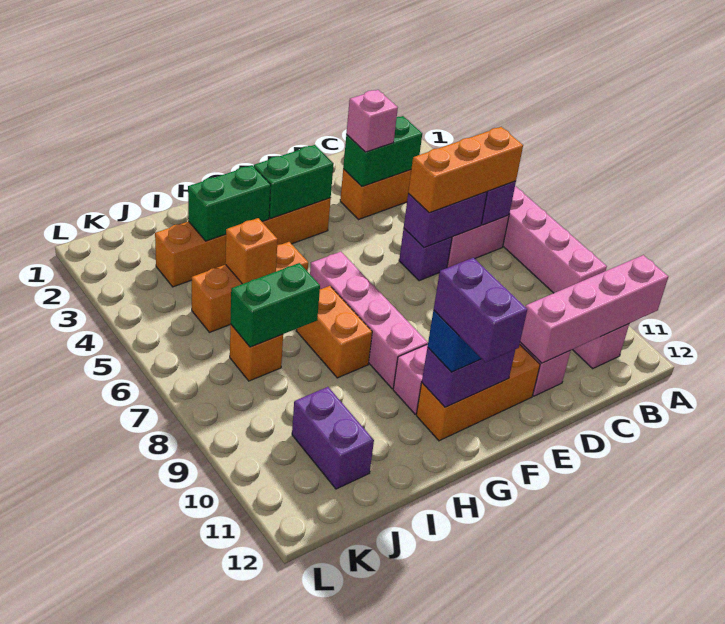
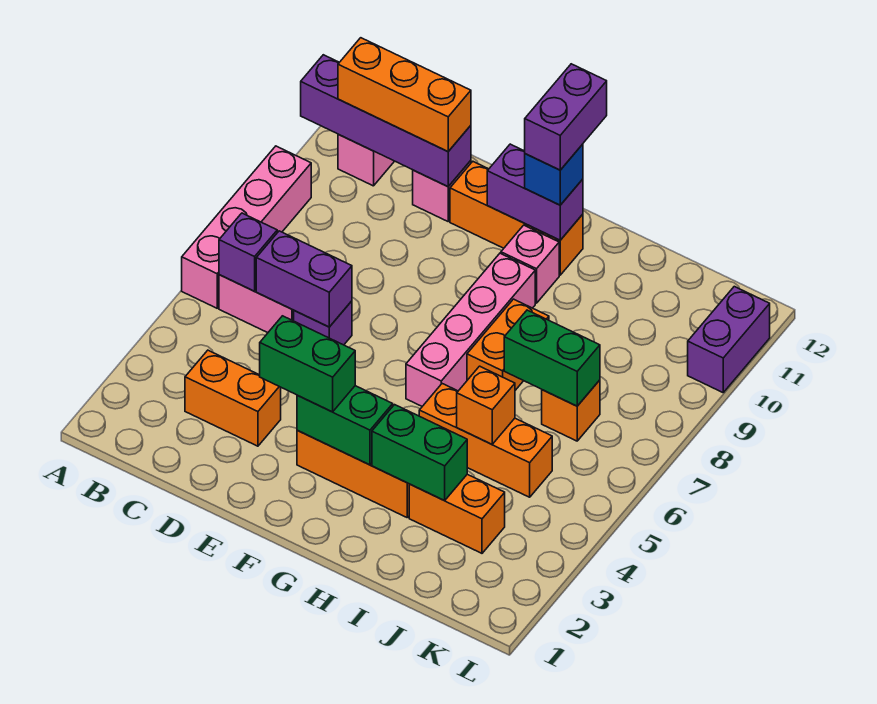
pink brick A11:D11 level 2 -> purple brick A11:D11 level 2
orange brick B6:D6 level 3 -> orange brick B11:D11 level 3
green brick C3:D3 level 2 -> green brick E3:F3 level 3
pink brick D3 level 3 -> none
purple brick J10:J11 level 1 -> purple brick L10:L11 level 1

